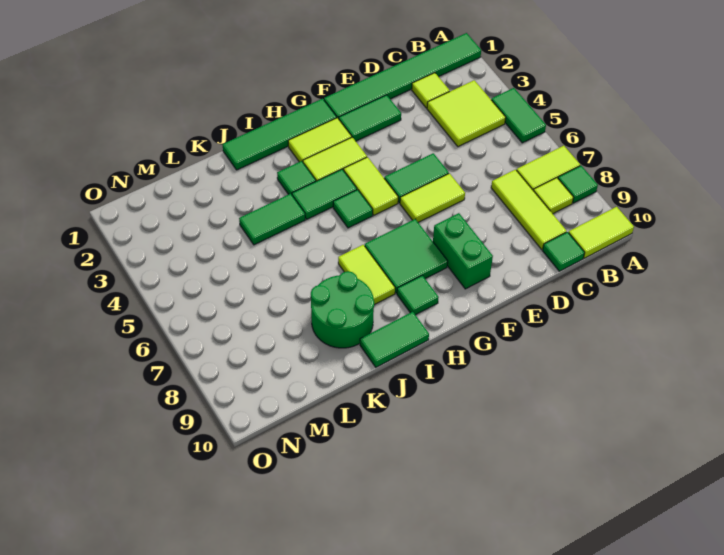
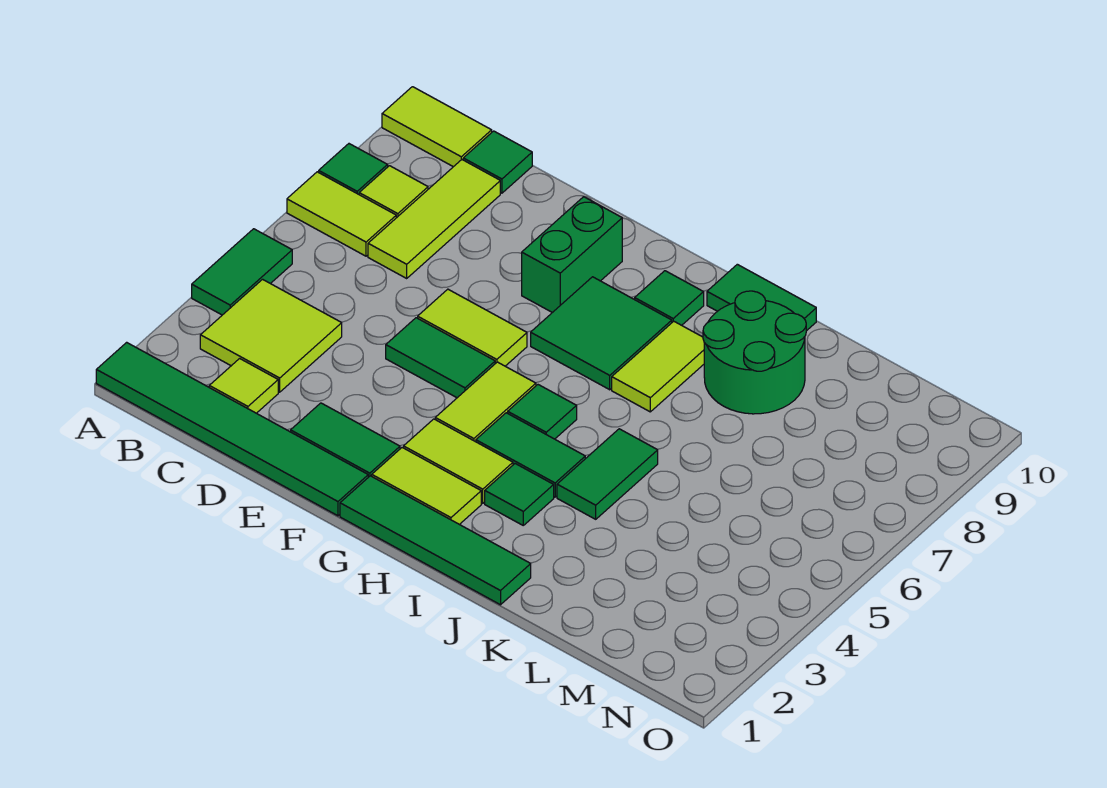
green tile J4:K4 level 1 -> green tile J4:J5 level 1

